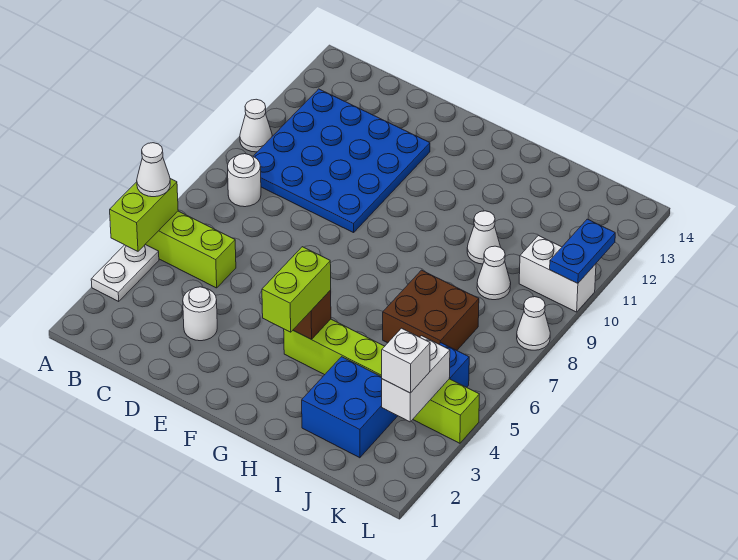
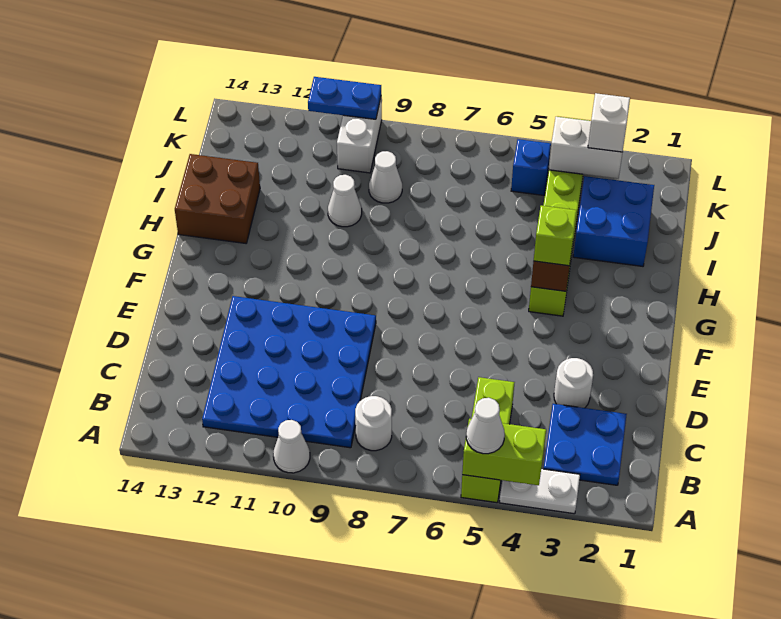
none -> blue plate B2:C3 level 1
lime brick G3:G4 level 3 -> lime brick G4 level 3
brown brick I6:J7 level 1 -> brown brick H13:I14 level 1
white cone L8 level 1 -> none

